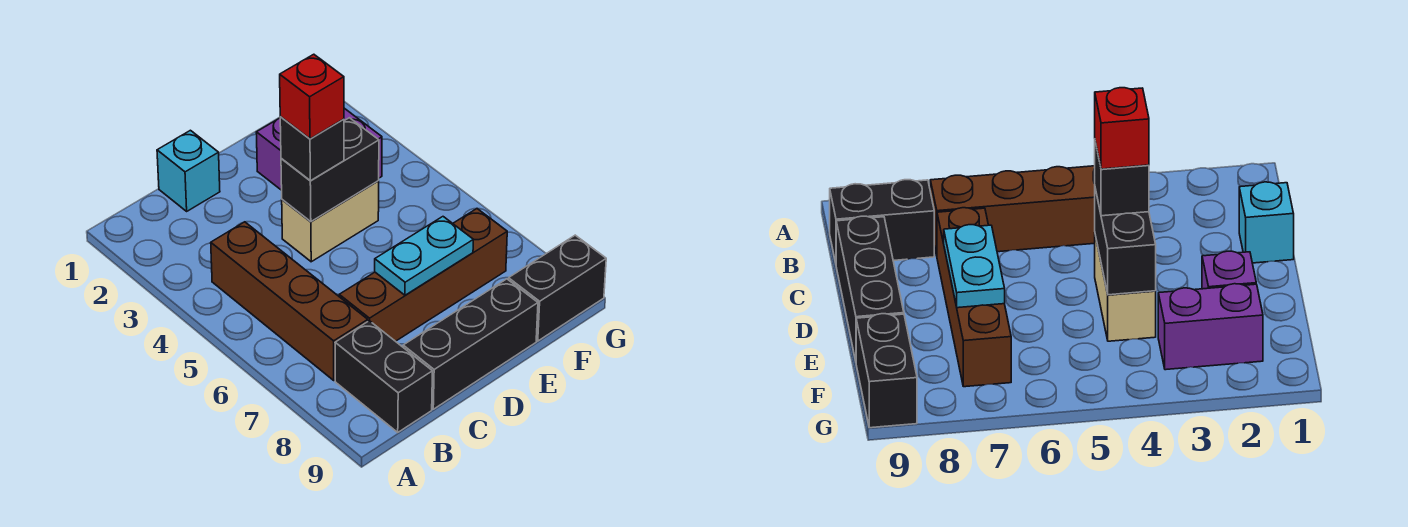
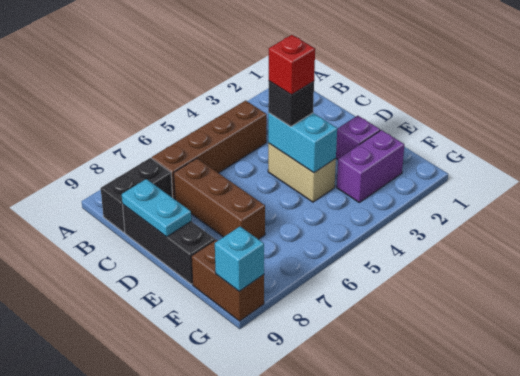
cyan brick C1 level 1 -> cyan brick G9 level 2
brown brick C7:F7 level 1 -> brown brick C7:E7 level 1
black brick D4:E4 level 2 -> cyan brick D4:E4 level 2
cyan plate D7:E7 level 2 -> cyan plate C9:D9 level 2
black brick F9:G9 level 1 -> brown brick F9:G9 level 1

